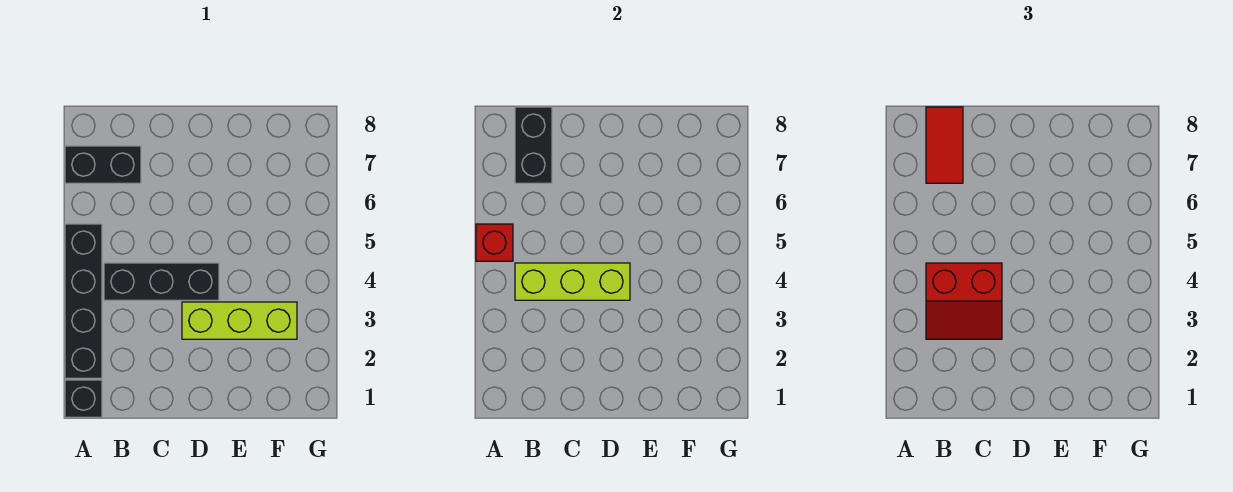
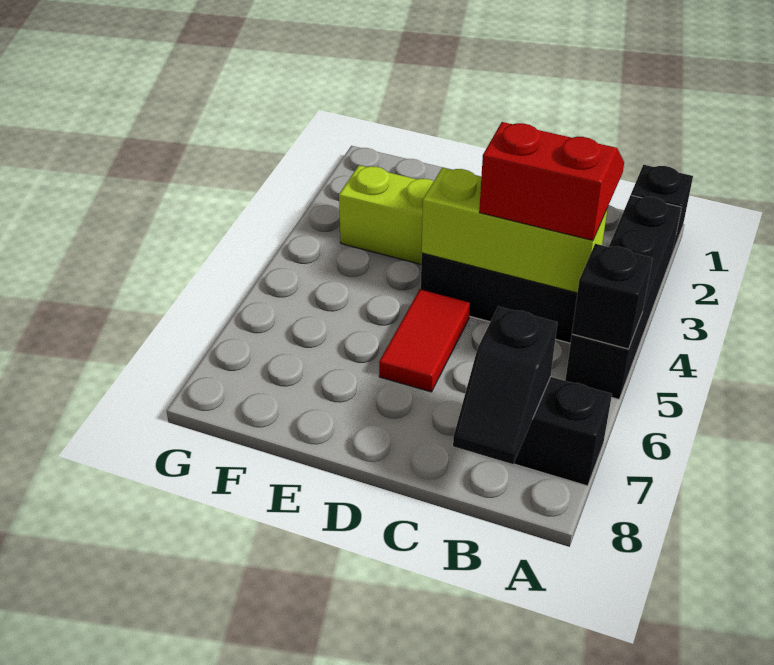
red brick A5 level 2 -> black brick A5 level 2
black brick B7:B8 level 2 -> black slope B7:B8 level 2 top 7
red tile B7:B8 level 3 -> red tile D5:D6 level 1

